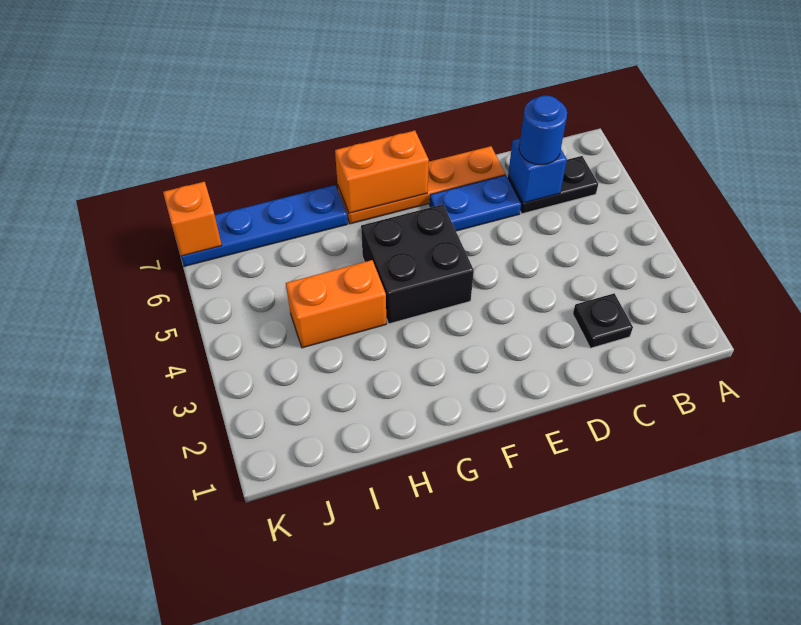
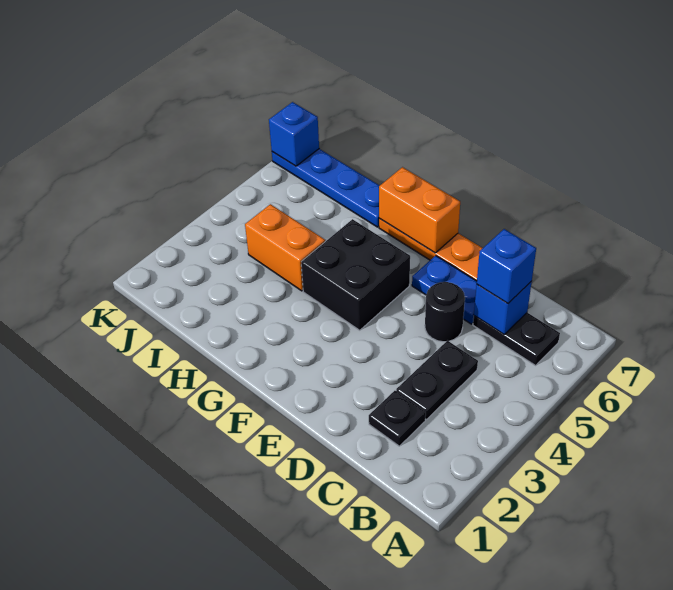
none -> black plate C3:C4 level 1
blue round brick C6 level 3 -> blue brick C6 level 3
none -> black round brick D5 level 1
orange brick K7 level 2 -> blue brick K7 level 2

